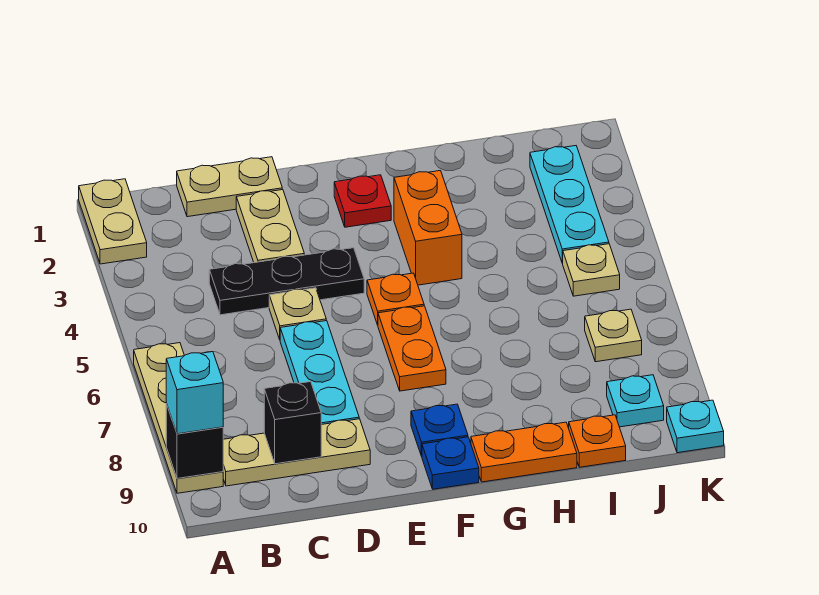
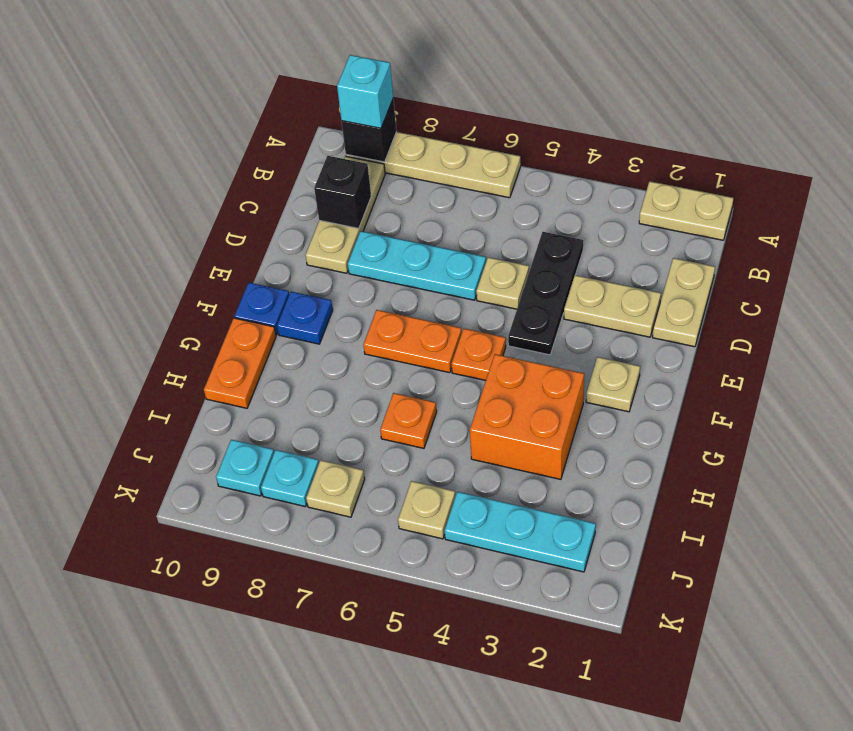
red plate F2 level 1 -> tan plate F2 level 1
orange brick G3:G4 level 1 -> orange brick G3:H4 level 1
orange plate I10 level 1 -> orange plate H6 level 1
cyan plate K10 level 1 -> cyan plate J8 level 1

